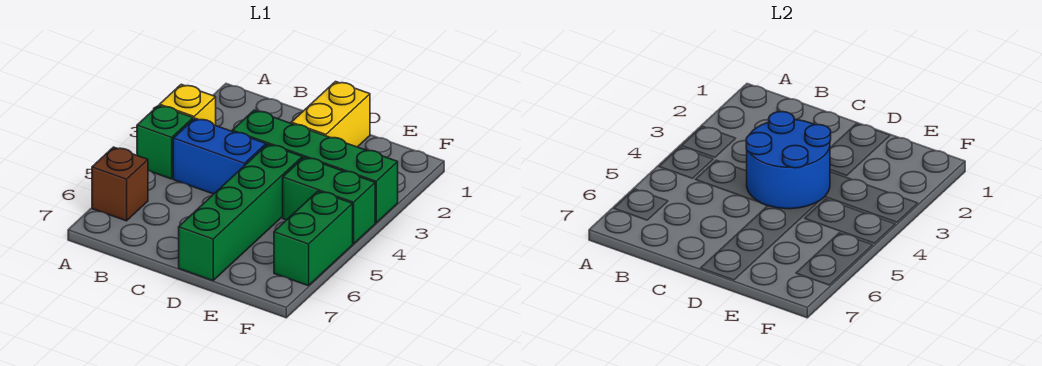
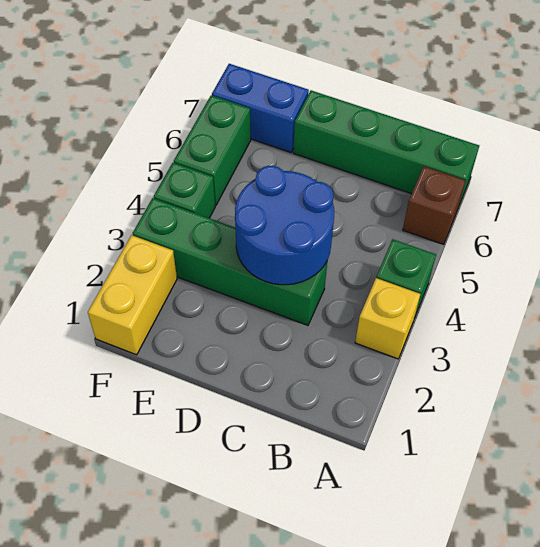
blue brick B4:C4 level 1 -> blue brick E7:F7 level 1
yellow brick D1:D2 level 1 -> yellow brick F1:F2 level 1
green brick D4:D7 level 1 -> green brick A7:D7 level 1
green brick E4:F4 level 1 -> green brick F4 level 1

